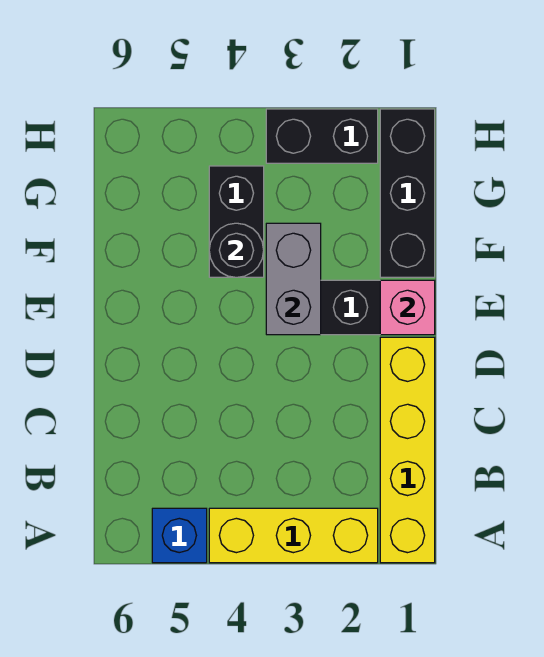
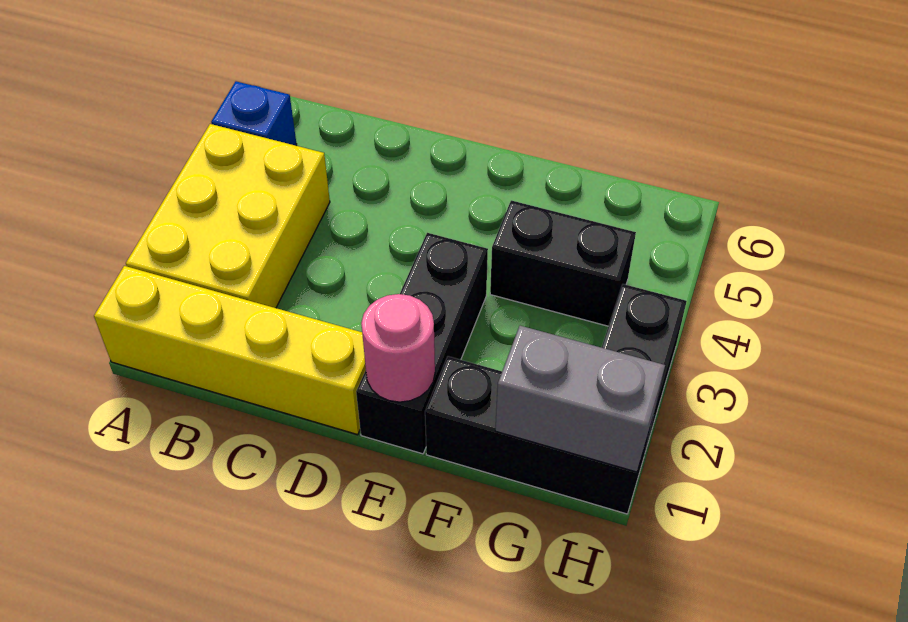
yellow brick A2:A4 level 1 -> yellow brick A2:B4 level 1
pink brick E1 level 2 -> pink round brick E1 level 2
grey brick E3:F3 level 2 -> grey brick G1:H1 level 2
black round brick F4 level 2 -> none

